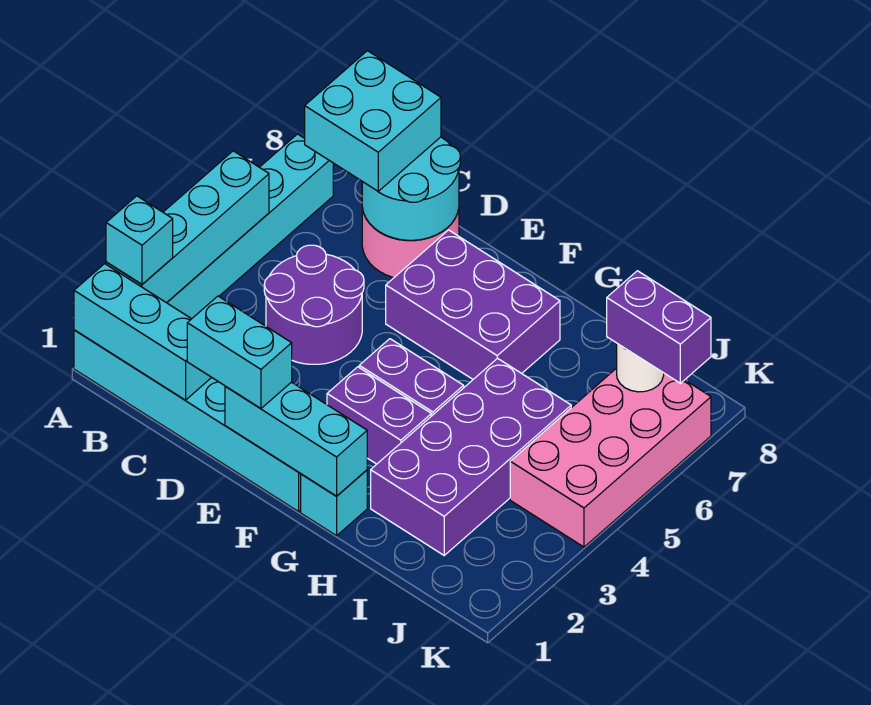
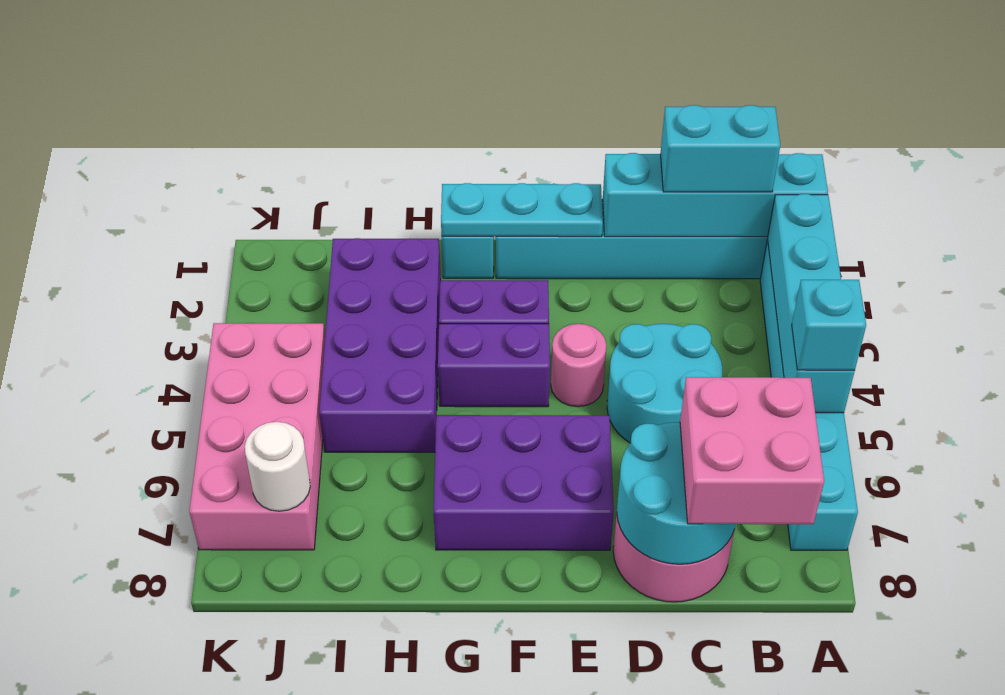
cyan brick A1:C1 level 2 -> cyan brick A1:D1 level 2
cyan brick A2 level 3 -> cyan brick A5 level 3
cyan brick B7:C8 level 3 -> pink brick B7:C8 level 3
purple round brick C4:D5 level 1 -> cyan round brick C4:D5 level 1
cyan brick D1:E1 level 3 -> cyan brick B1:C1 level 3
cyan brick E1:G1 level 2 -> cyan plate E1:G1 level 2
none -> pink round brick E4 level 1
purple brick J7:K7 level 3 -> none

